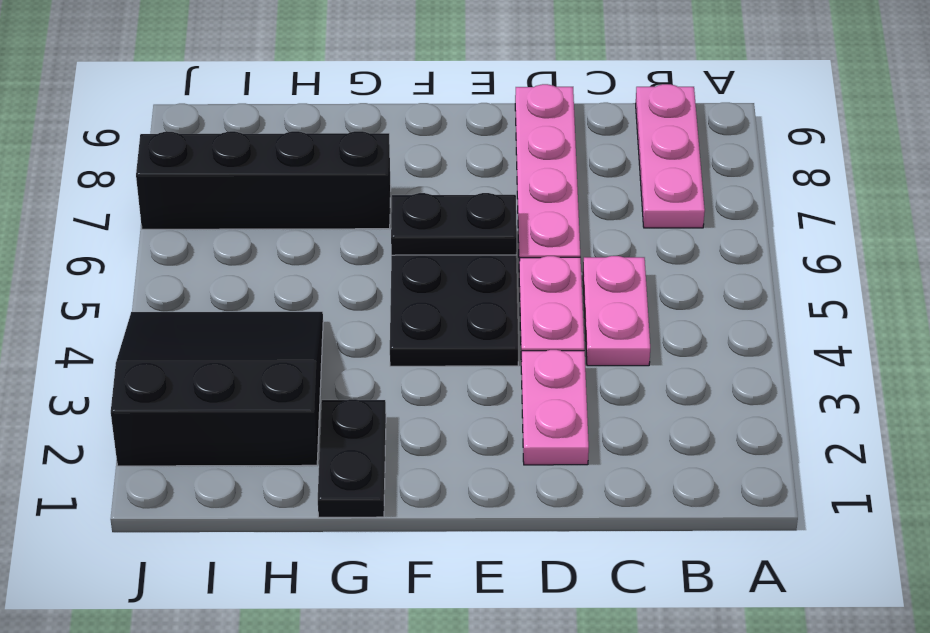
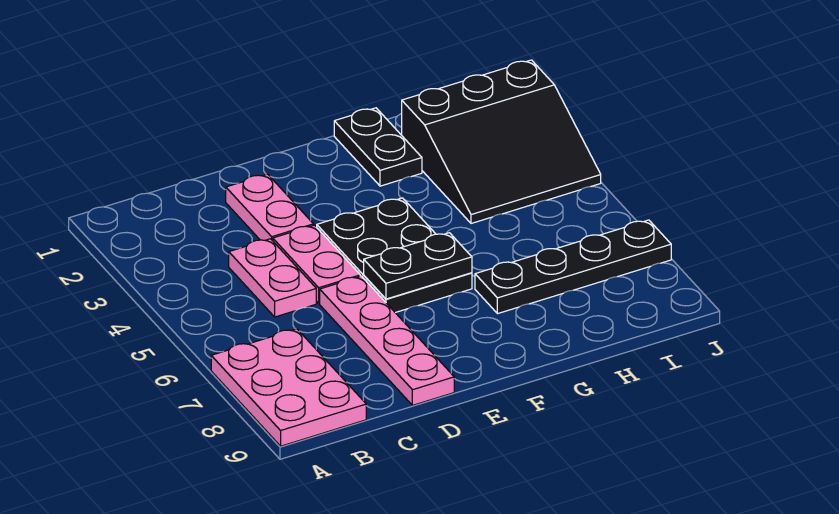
pink plate B7:B9 level 1 -> pink plate A7:B9 level 1
black brick G7:J7 level 1 -> black plate G7:J7 level 1

